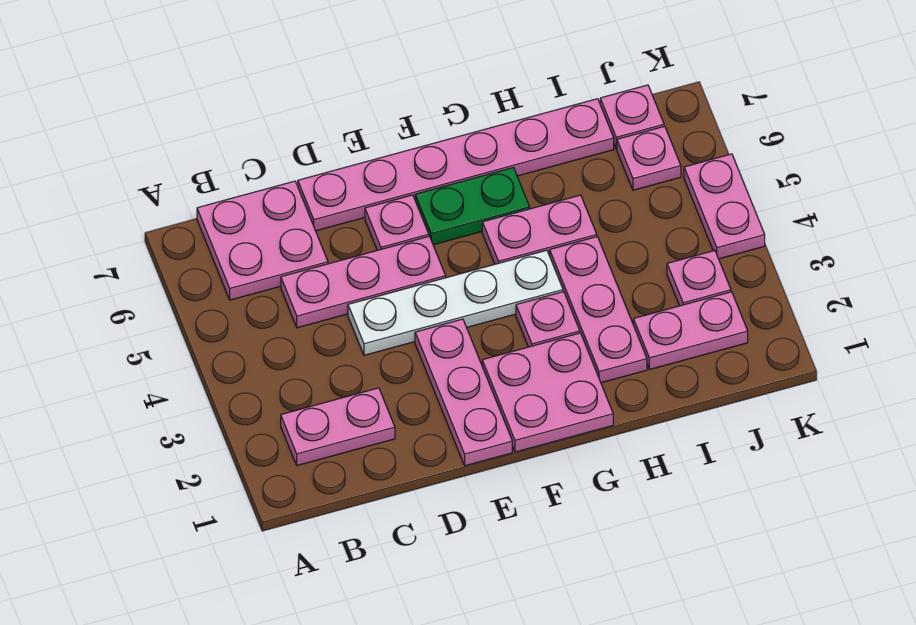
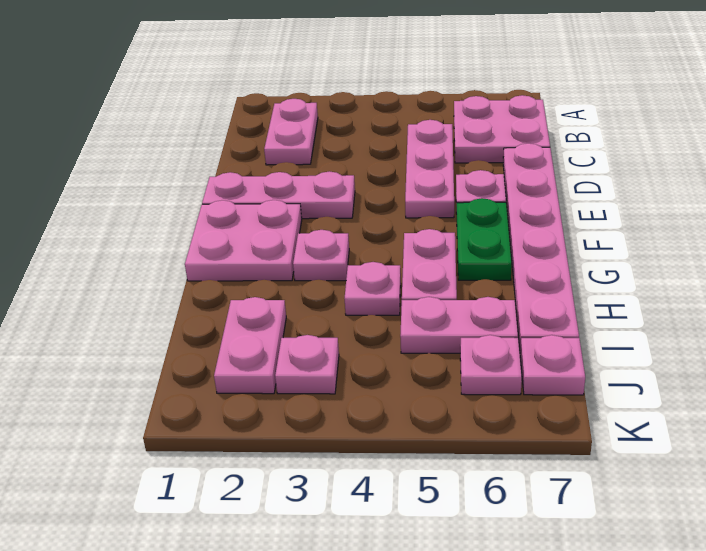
white plate D4:G4 level 1 -> none
pink plate H2:H4 level 1 -> pink plate H4 level 1
pink plate K4:K5 level 1 -> pink plate I5:I6 level 1

